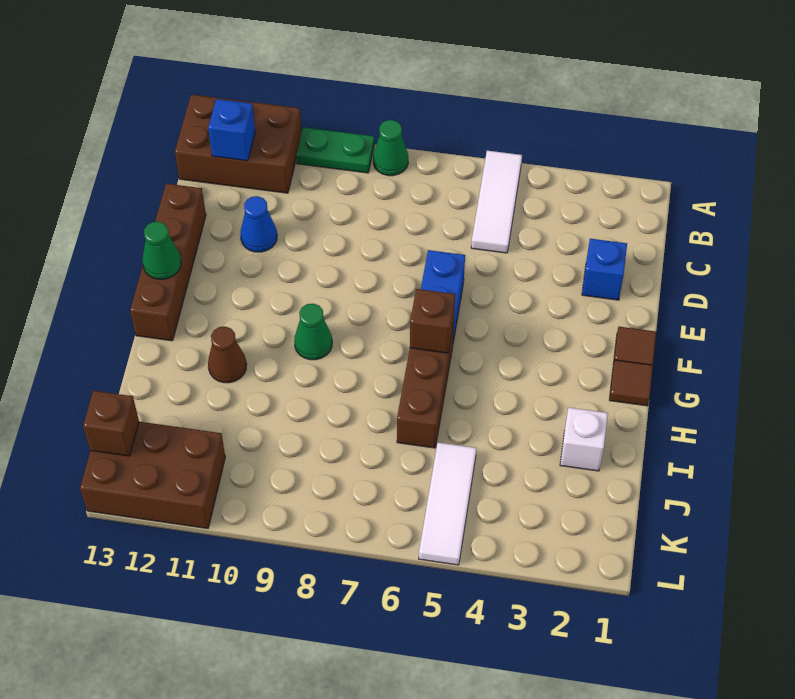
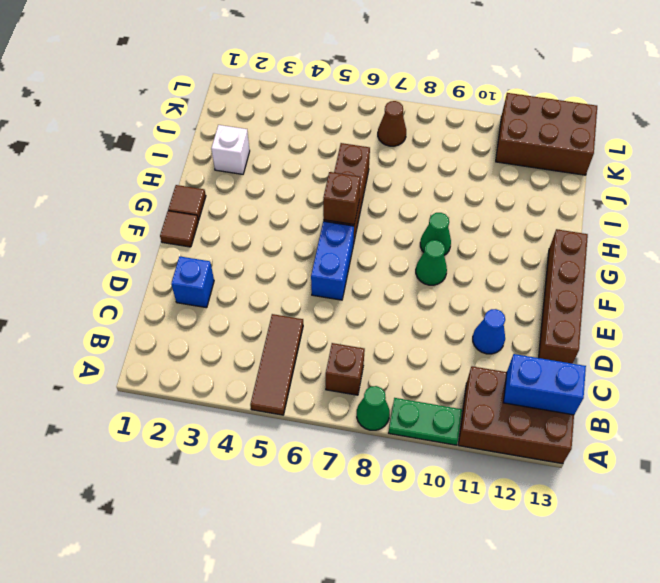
white tile A5:C5 level 1 -> brown tile A5:C5 level 1
blue brick B12 level 2 -> blue brick B12:B13 level 2
green cone F13 level 2 -> green cone F9 level 1
brown cone H11 level 1 -> brown cone K7 level 1
white tile J5:L5 level 1 -> none
brown brick K13 level 2 -> brown brick B7 level 1

